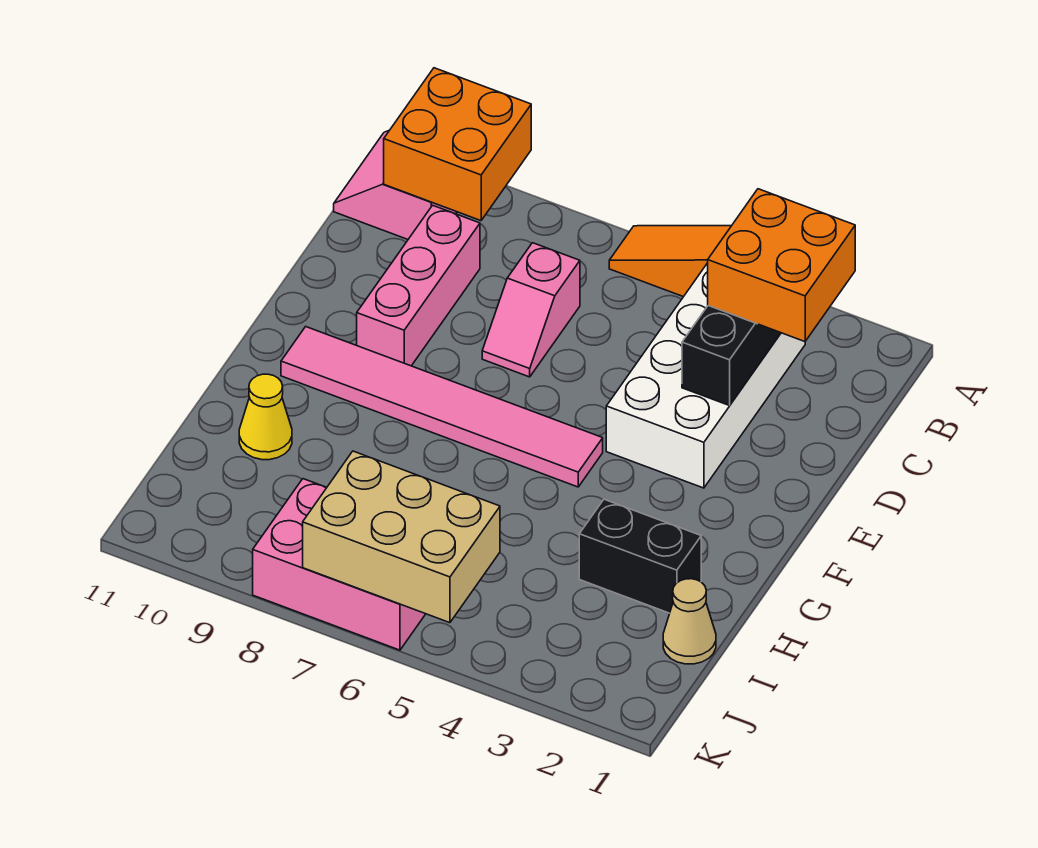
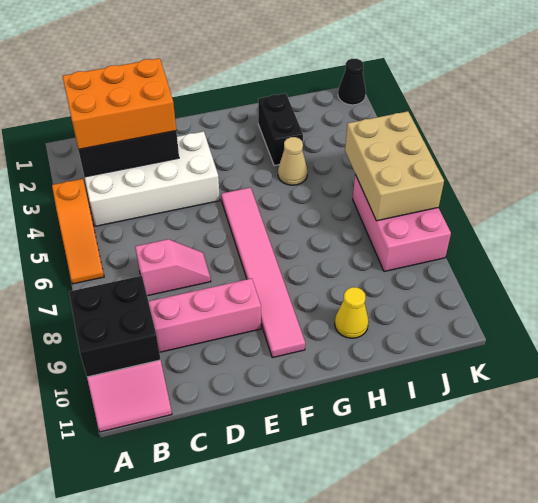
orange brick A9:B10 level 2 -> black brick A9:B10 level 2
orange brick B2:C3 level 3 -> orange brick B2:D3 level 3
tan cone I1 level 1 -> tan cone H4 level 1
none -> black cone K1 level 1

